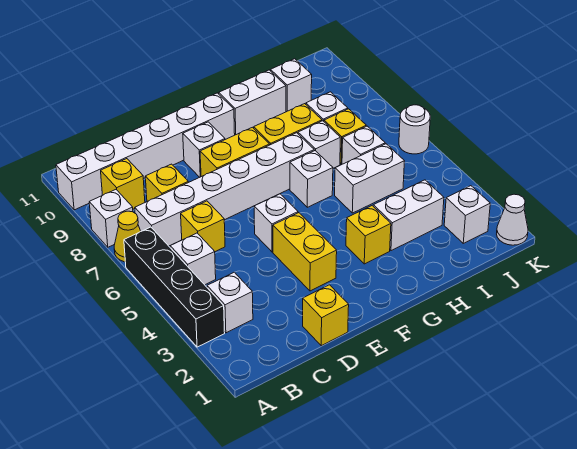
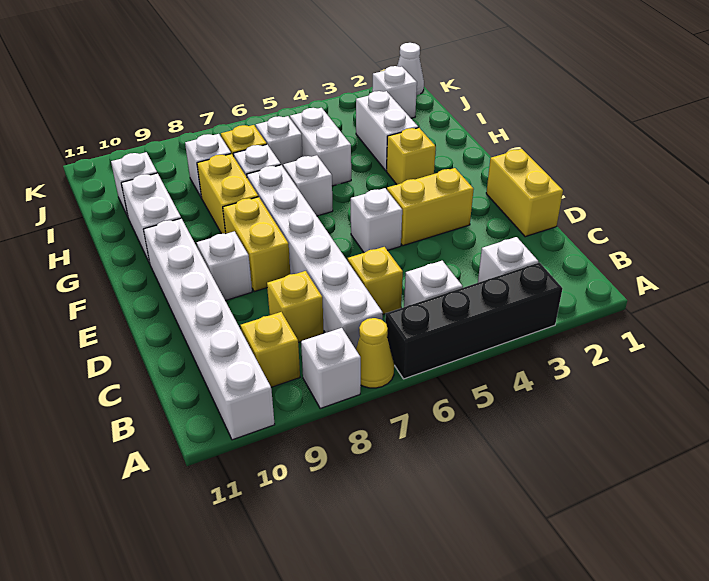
yellow brick D1 level 1 -> yellow brick D1:E1 level 1
white round brick K6 level 1 -> none

